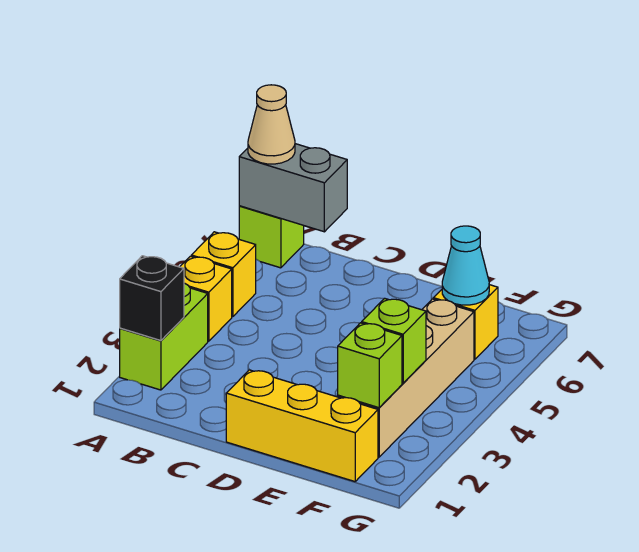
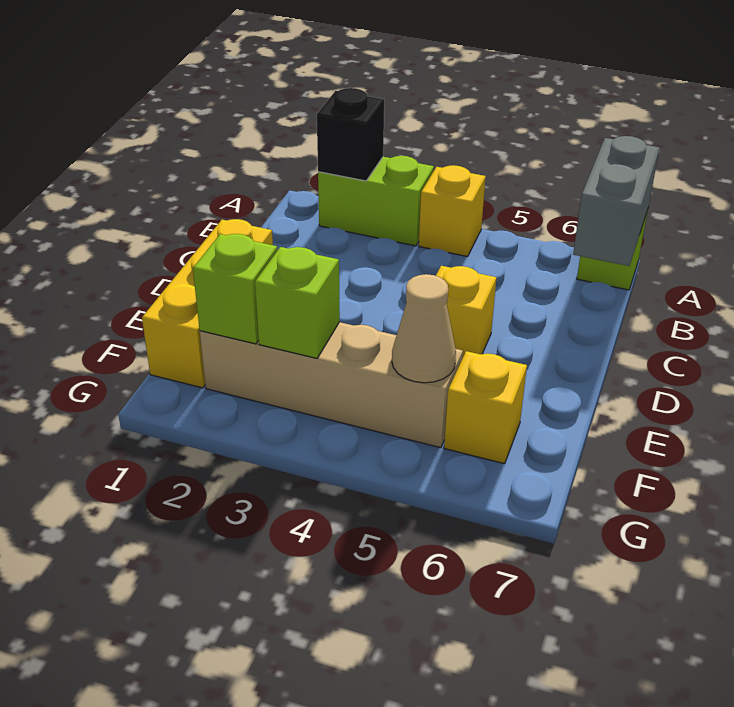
yellow brick A5 level 1 -> yellow brick D5 level 1
tan cone A7 level 3 -> tan cone F5 level 2
cyan cone F6 level 2 -> none

